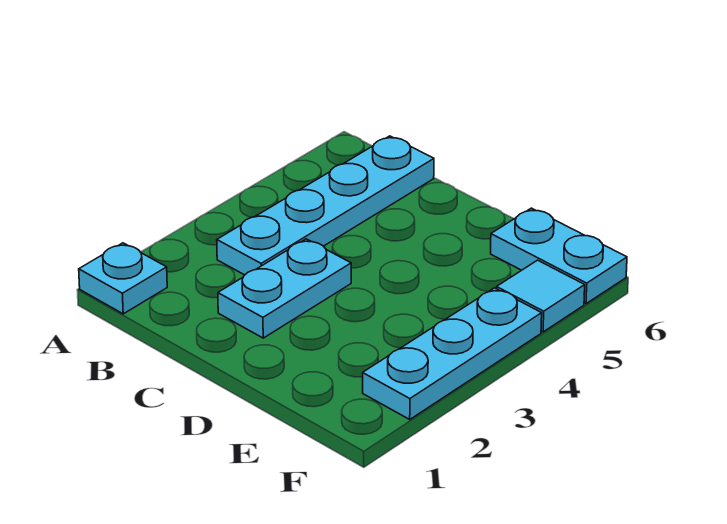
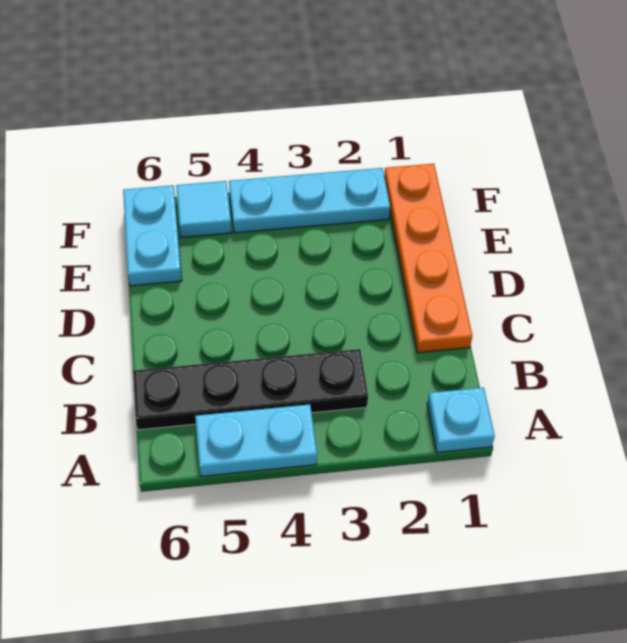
cyan plate B3:B6 level 1 -> black plate B3:B6 level 1
none -> orange plate C1:F1 level 1
cyan plate C2:C3 level 1 -> cyan plate A4:A5 level 1

